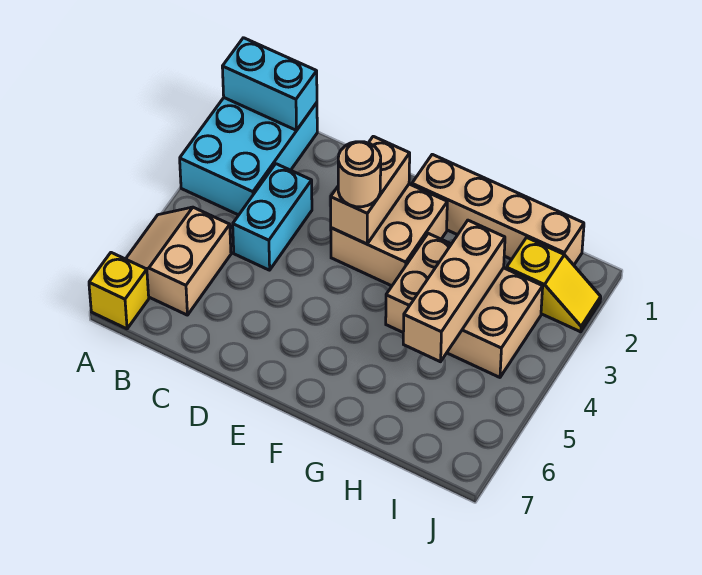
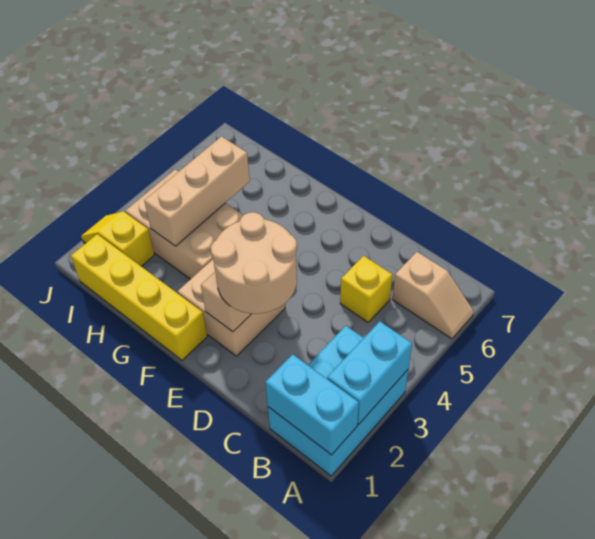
tan slope A5:B6 level 1 top B -> tan slope A6:B6 level 1 top B
yellow brick A7 level 1 -> yellow brick C5 level 1
cyan brick C3:C4 level 1 -> cyan brick A2:A3 level 2
tan round brick E3 level 3 -> tan round brick D2:E3 level 3
tan brick F1:I1 level 1 -> yellow brick F1:I1 level 1

